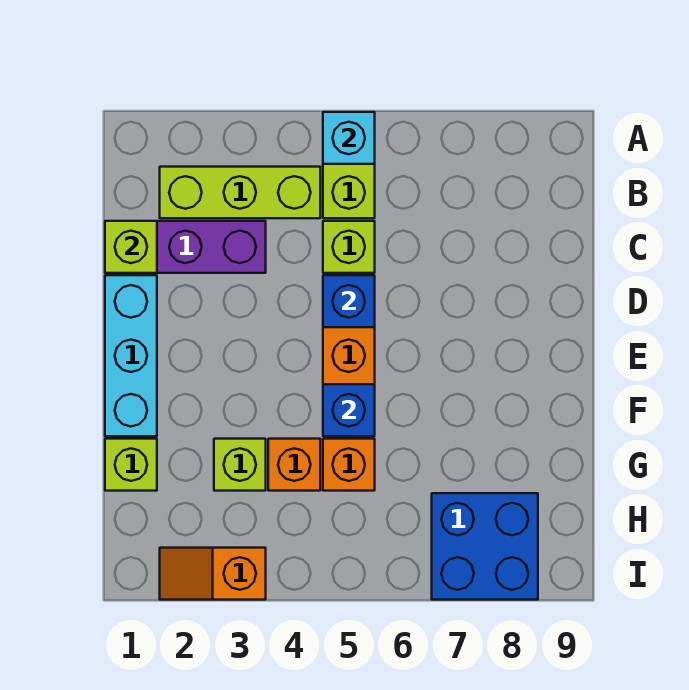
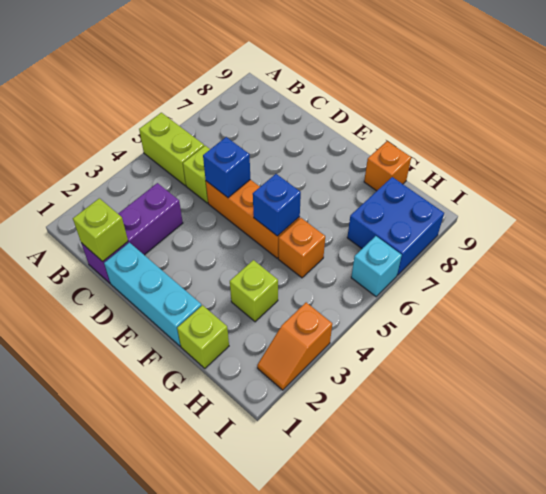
cyan brick A5 level 2 -> cyan brick I6 level 1
lime brick B2:B4 level 1 -> none
orange brick G4 level 1 -> orange brick G9 level 1

